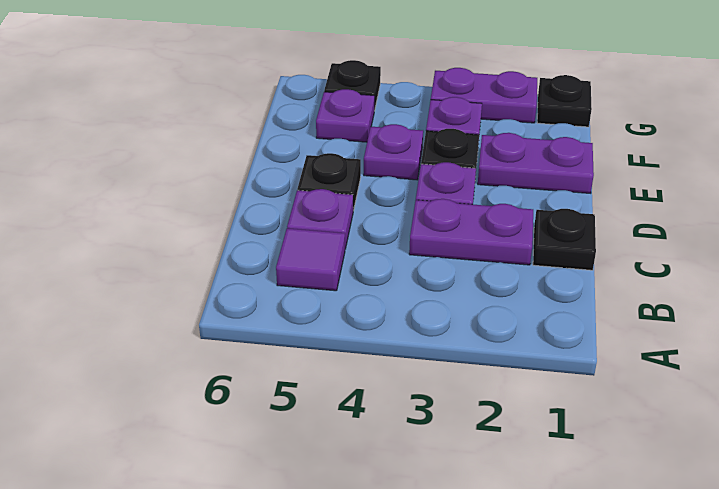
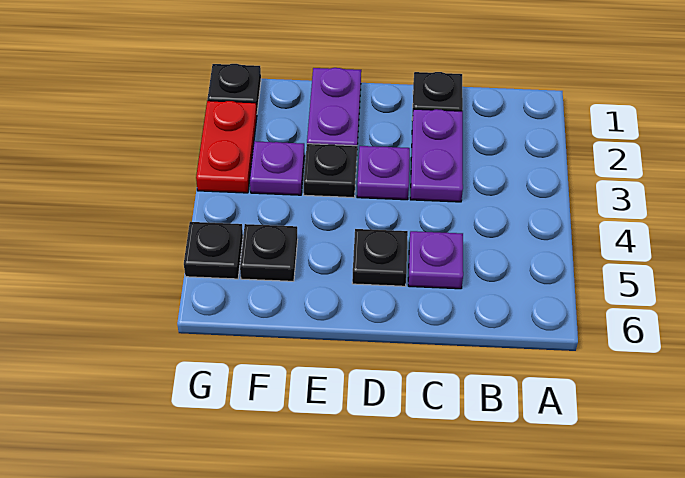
purple tile B5 level 1 -> none
purple plate E4 level 1 -> none
purple plate F5 level 1 -> black plate F5 level 1
purple plate G2:G3 level 1 -> red plate G2:G3 level 1

